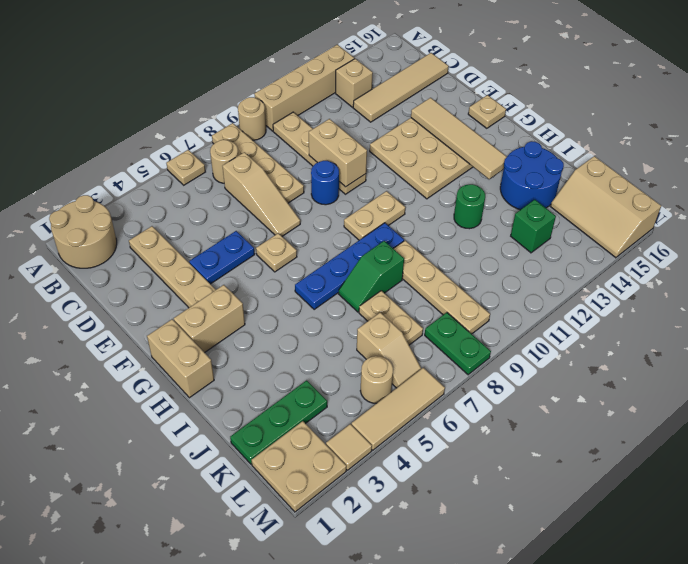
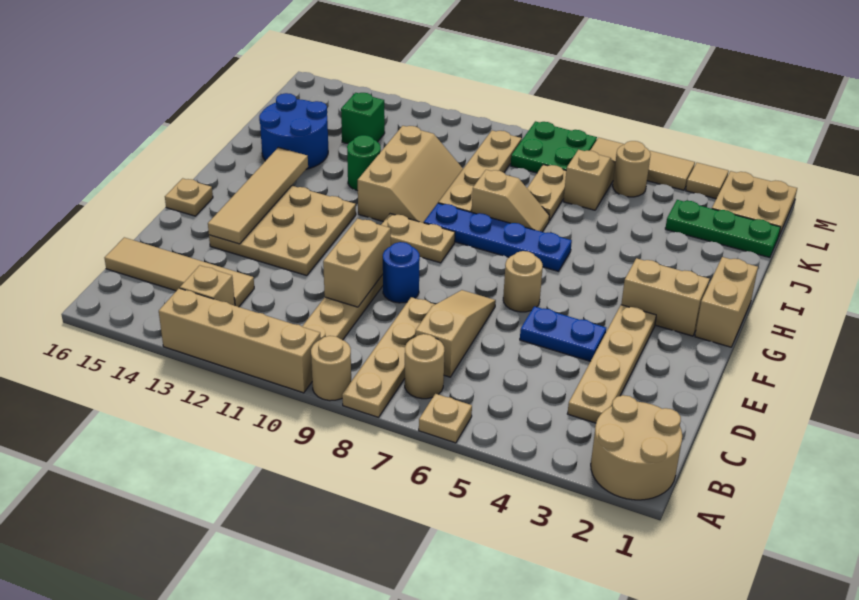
tan plate F6 level 1 -> tan round brick F6 level 1
green slope I7:I8 level 1 top 8 -> tan slope I7:I8 level 1 top 8
tan slope K15:M16 level 1 top 16 -> tan slope H10:J11 level 1 top 11
green plate L8:M8 level 1 -> green plate L7:M8 level 1

